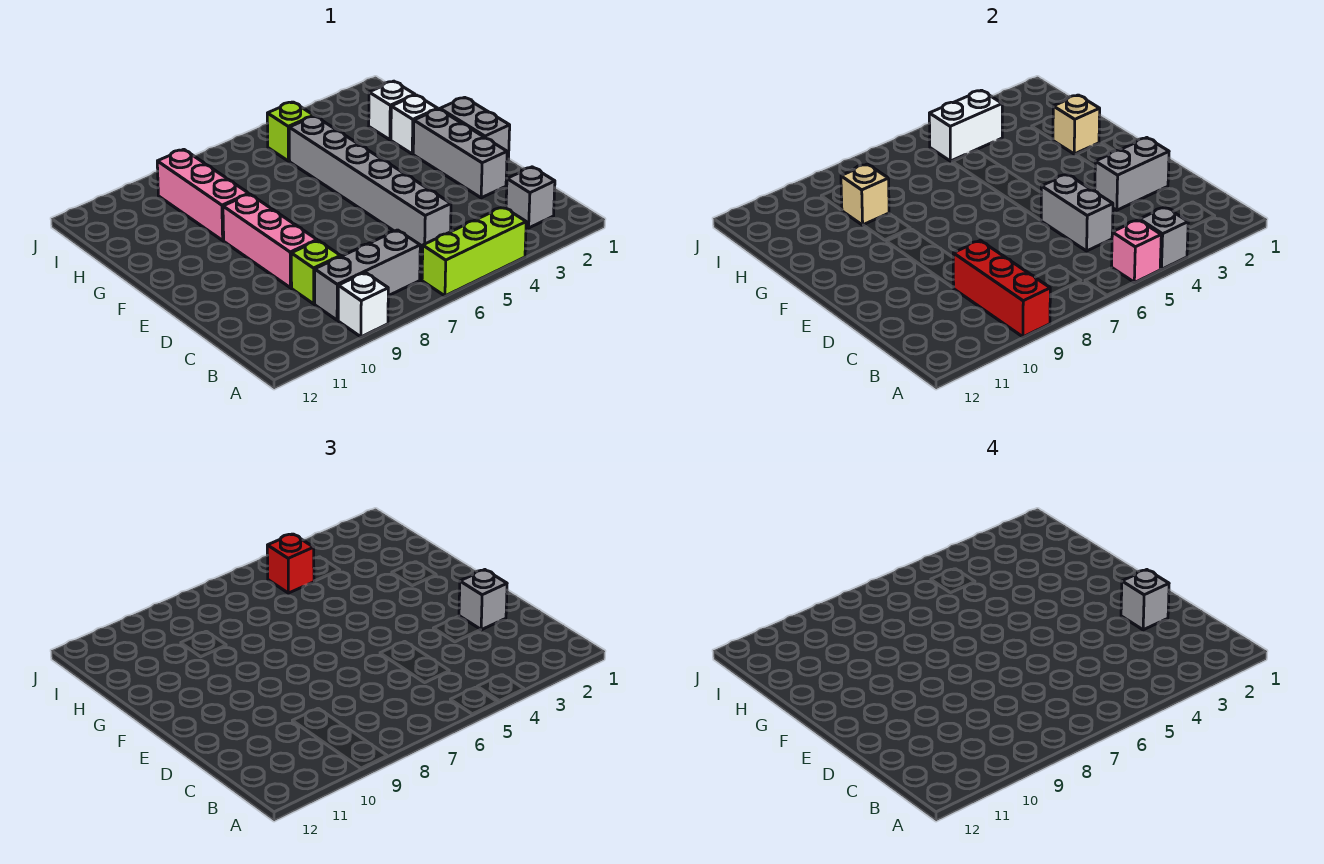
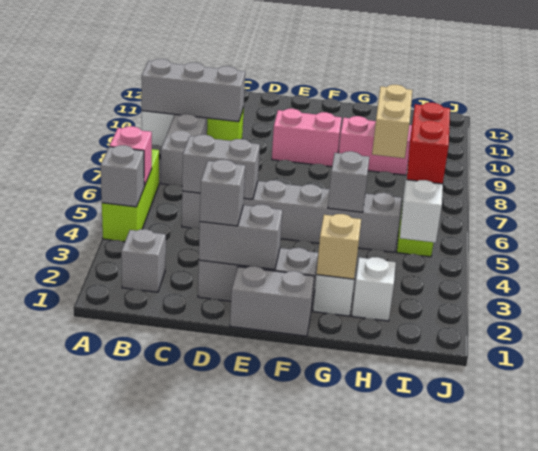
red brick A9:C9 level 2 -> grey brick A9:C9 level 2
grey brick D2:D3 level 2 -> grey brick D2:E2 level 2
grey brick D2 level 4 -> grey brick G5 level 2
pink brick D9:F9 level 1 -> pink brick E9:F9 level 1
tan brick H9 level 2 -> tan brick H8:H9 level 2
red brick I5 level 3 -> red brick I5:I6 level 3

